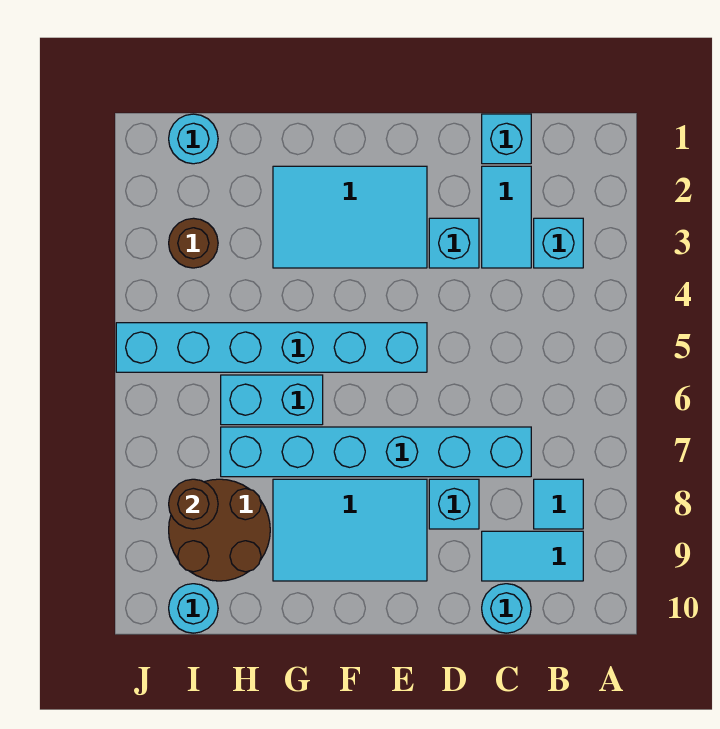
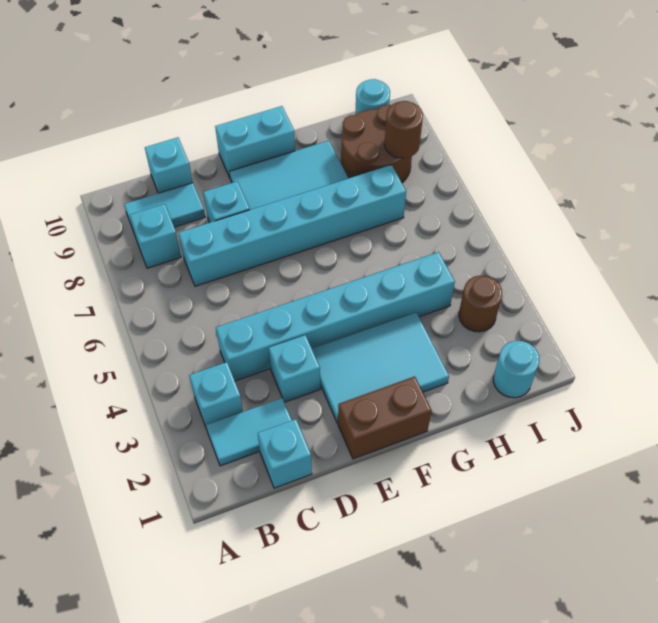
cyan tile B8 level 1 -> cyan brick B8 level 1
cyan tile C2:C3 level 1 -> cyan tile B2:C2 level 1
cyan round brick C10 level 1 -> cyan brick C10 level 1
none -> brown brick E1:F1 level 1
cyan brick E5:J5 level 1 -> cyan brick C4:H4 level 1
cyan brick G6:H6 level 1 -> cyan brick E10:F10 level 1

